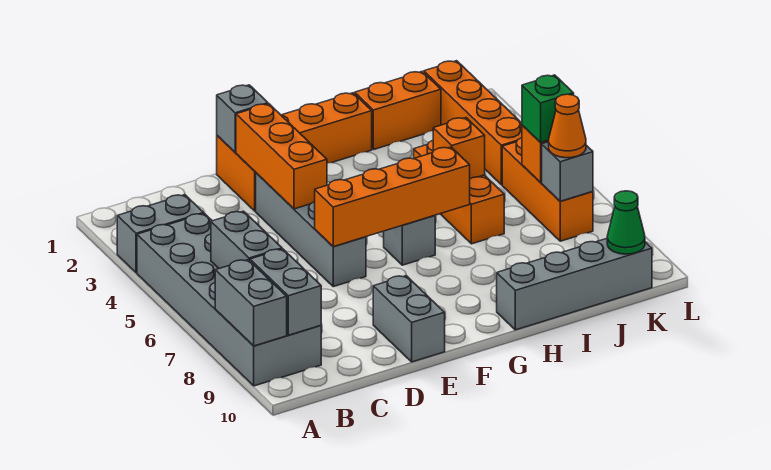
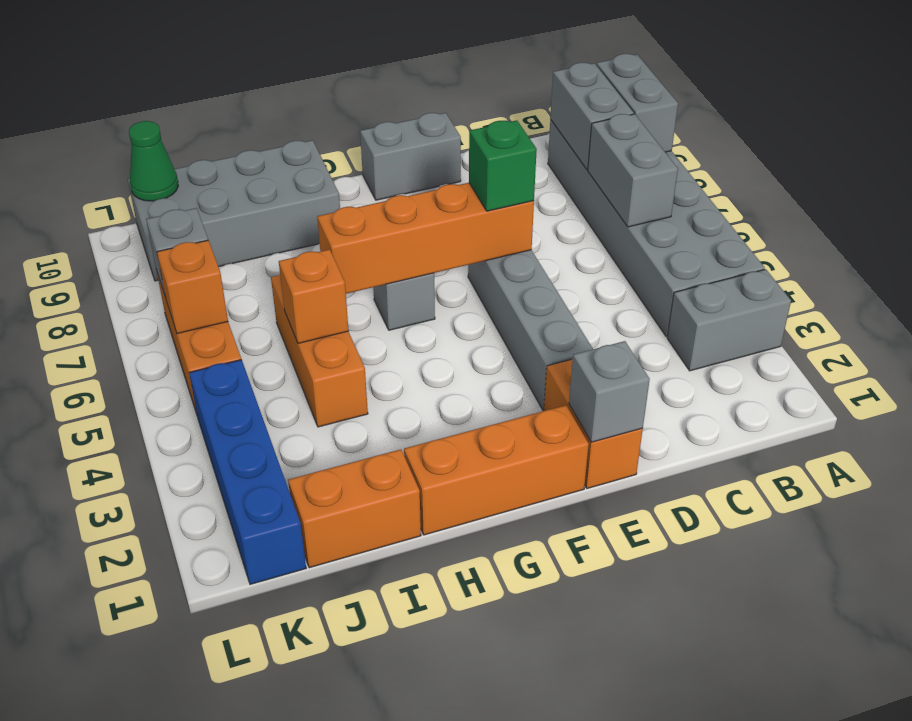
orange brick E2:E4 level 2 -> none
grey brick E9:E10 level 1 -> grey brick E10:F10 level 1
grey brick H10:K10 level 1 -> grey brick H9:K10 level 1
orange brick K1:K4 level 1 -> blue brick K1:K4 level 1
green brick K6 level 3 -> green brick E6 level 3
orange cone K7 level 3 -> none

